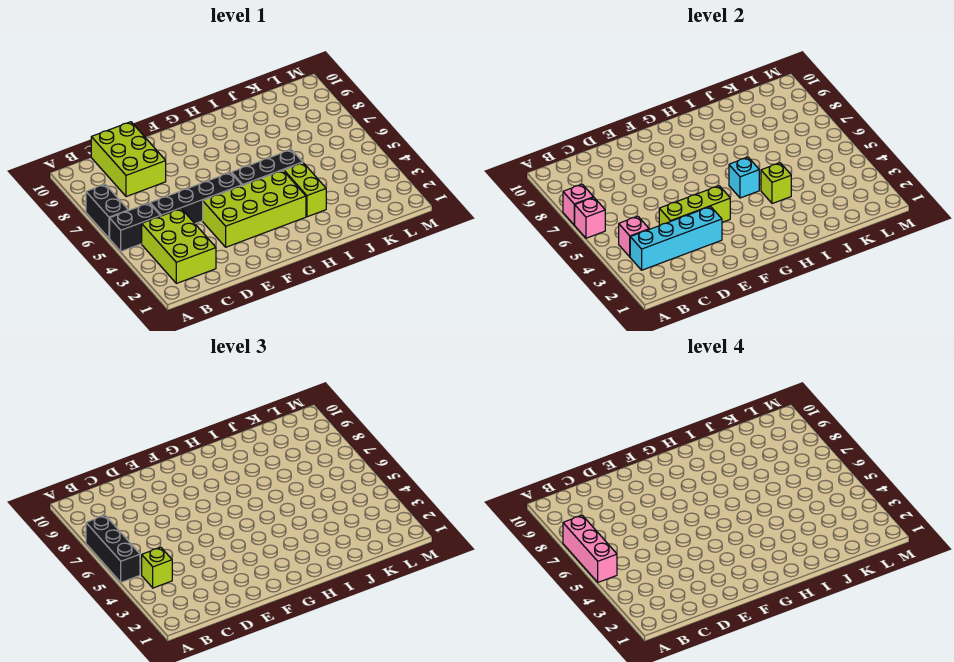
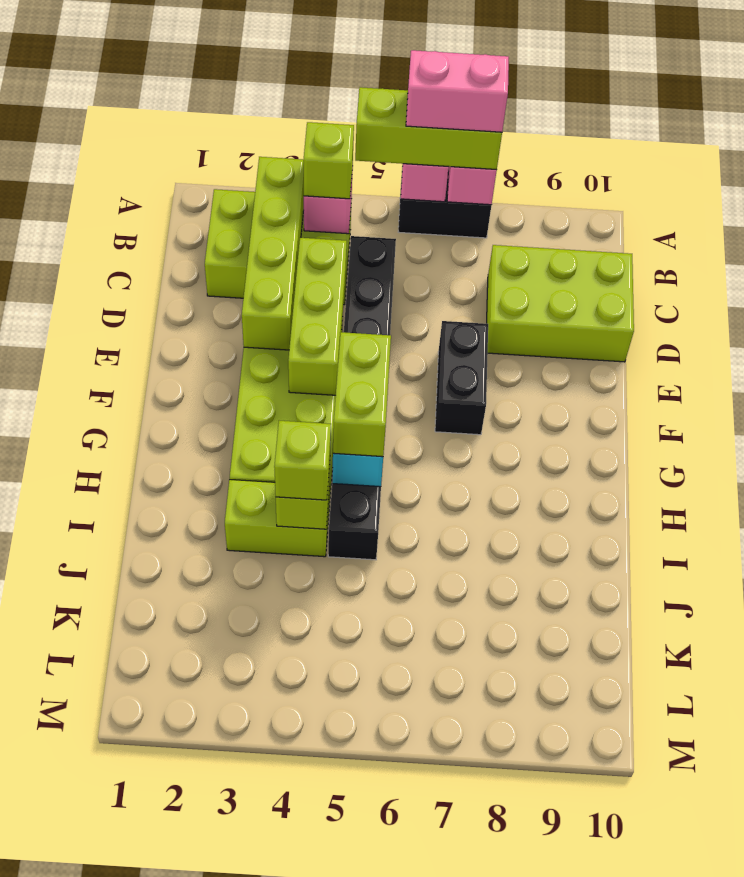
black brick A5:B5 level 1 -> black brick E7:F7 level 1
black brick A5:A7 level 3 -> lime brick A5:A7 level 3
pink brick A5:A7 level 4 -> pink brick A6:A7 level 4
cyan brick B3:E3 level 2 -> lime brick B3:E3 level 2
none -> lime brick G5:H5 level 3
none -> lime brick I4 level 3

